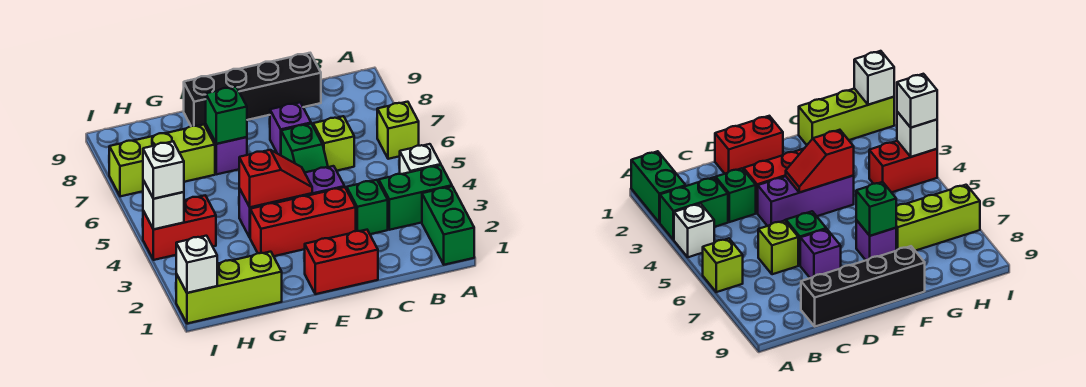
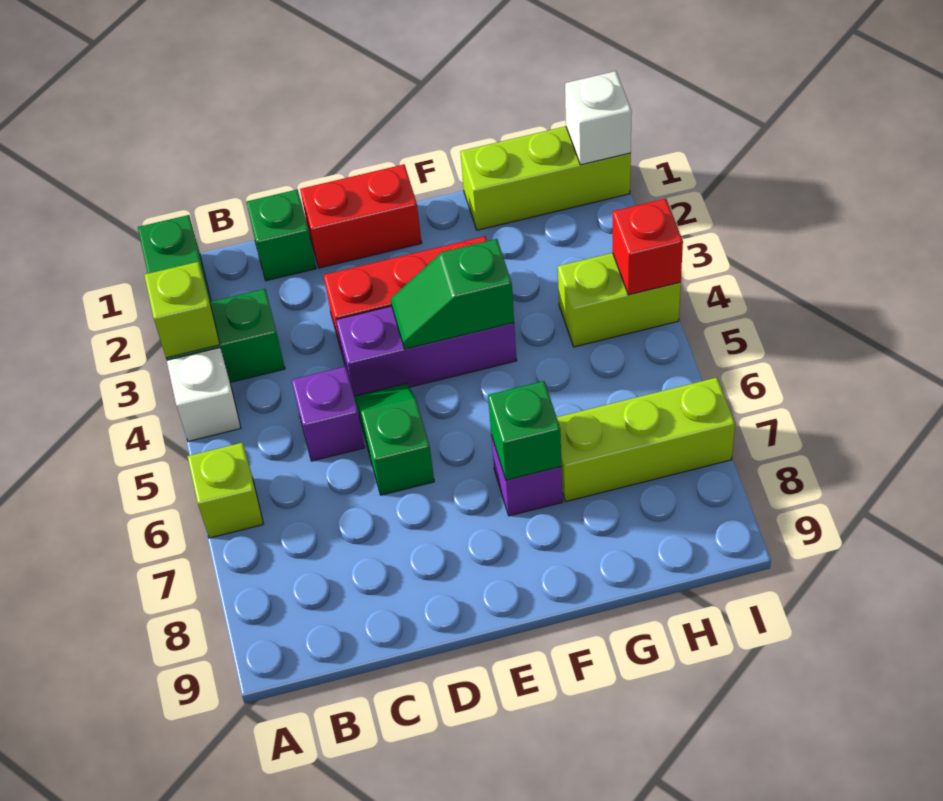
green brick C3 level 1 -> green brick C1 level 1
lime brick C6 level 1 -> lime brick A3 level 2
black brick C9:F9 level 1 -> none
purple brick D7 level 1 -> purple brick C5 level 1
red slope E4:F4 level 2 top F -> green slope E4:F4 level 2 top F
red brick H4:I4 level 1 -> lime brick H4:I4 level 1
white brick I4 level 2 -> red brick I4 level 2
white brick I4 level 3 -> none

